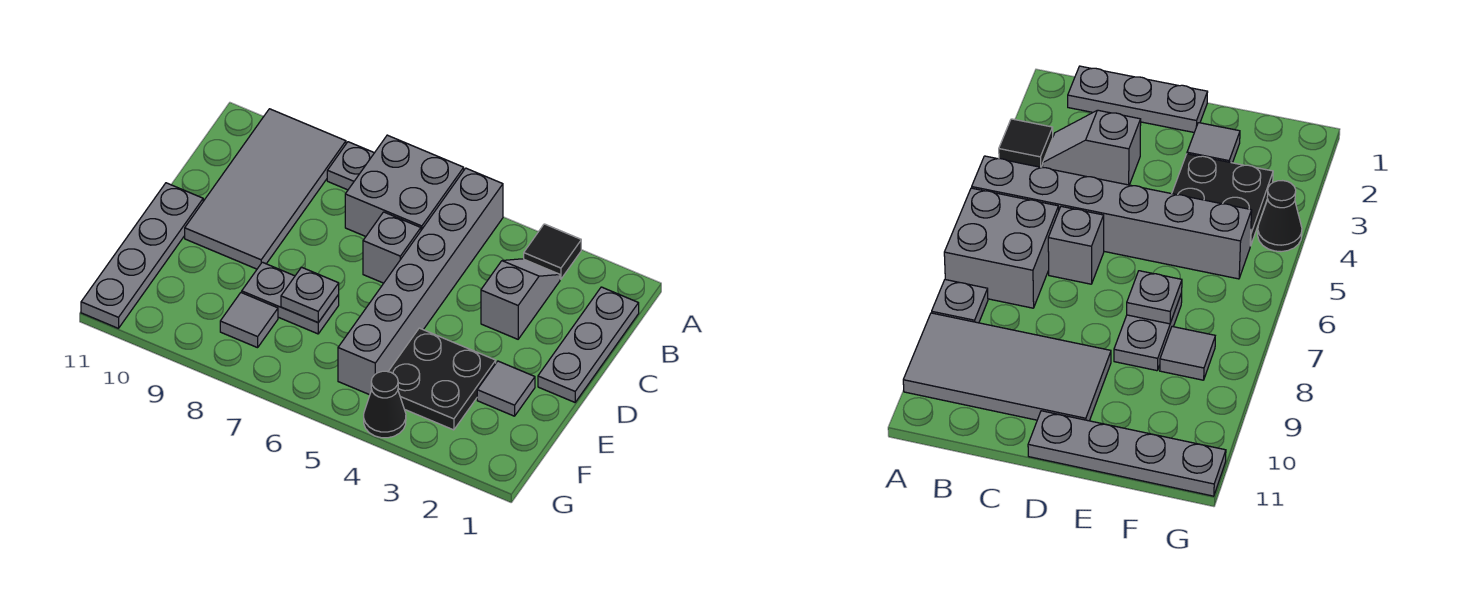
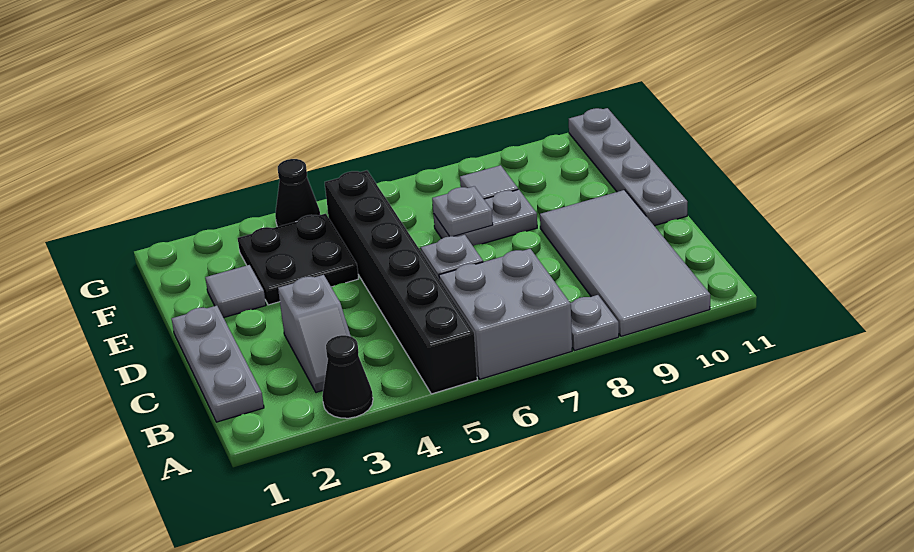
black tile A3 level 1 -> black cone A3 level 1
grey brick A5:F5 level 1 -> black brick A5:F5 level 1

